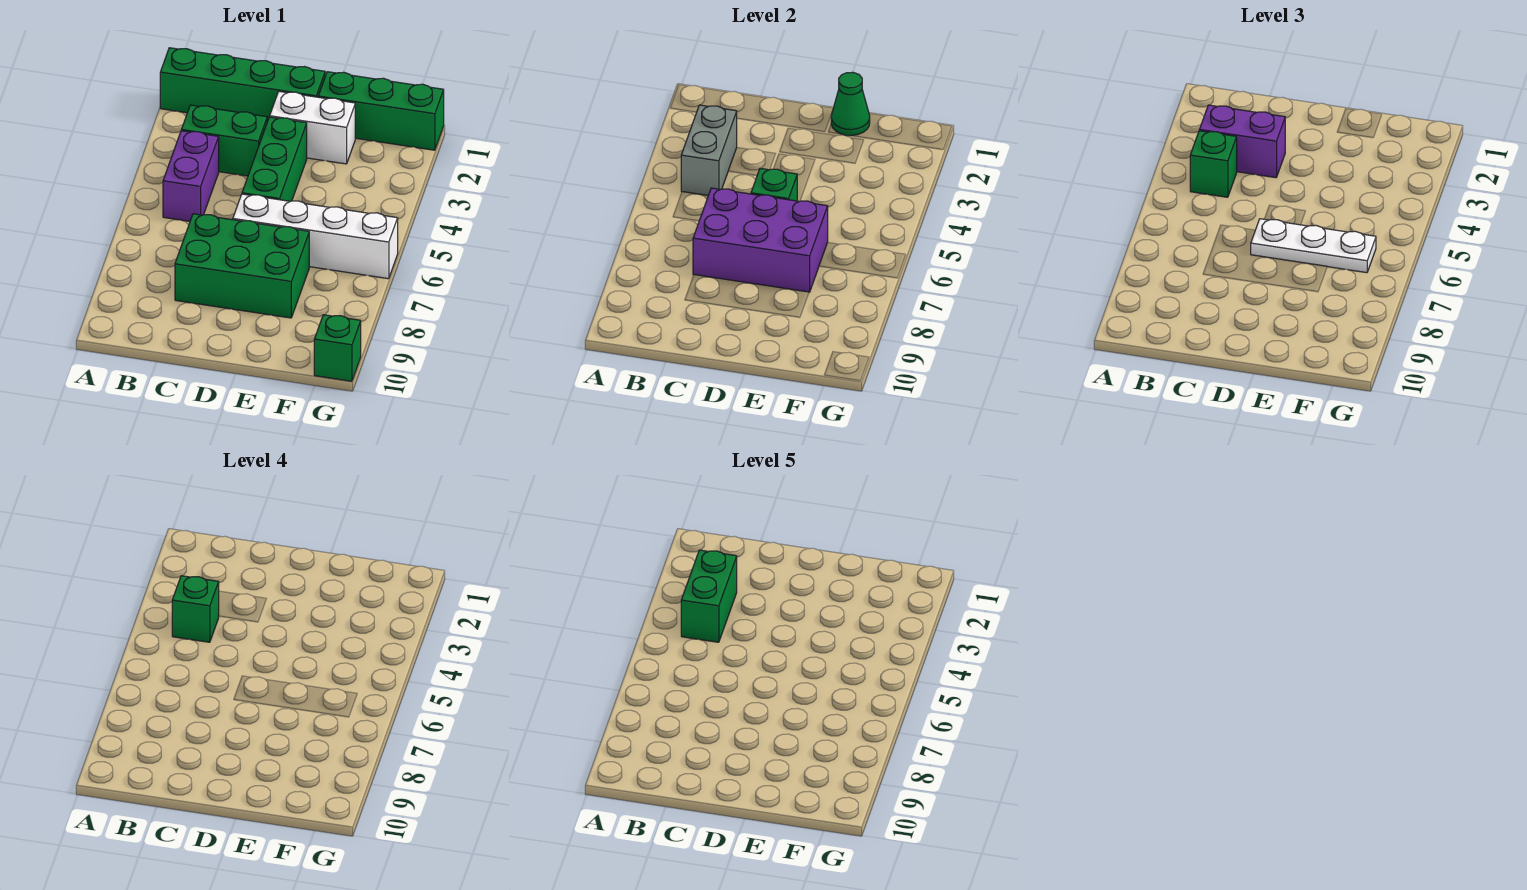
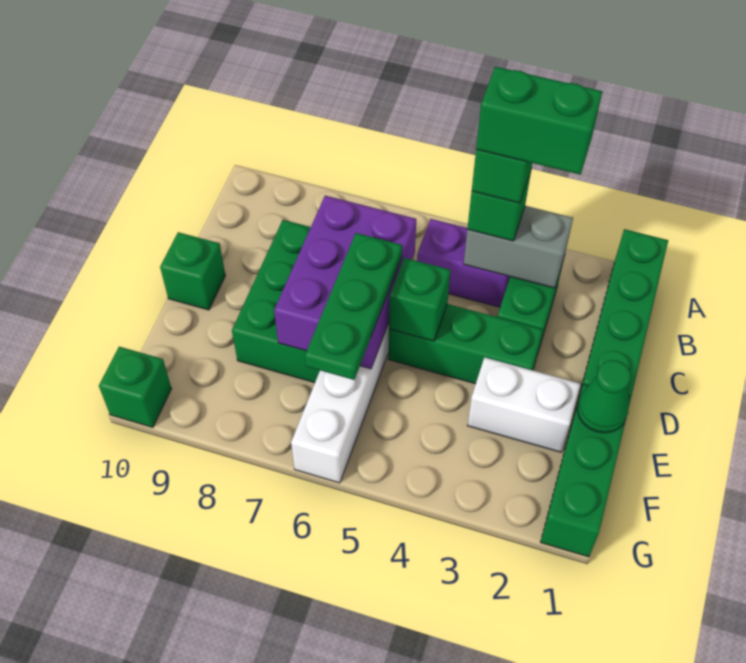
purple brick B3:C3 level 3 -> none
white brick D2:E2 level 1 -> white brick E2:E3 level 1
white plate D6:F6 level 3 -> green plate D6:F6 level 3
none -> green brick D10 level 1

